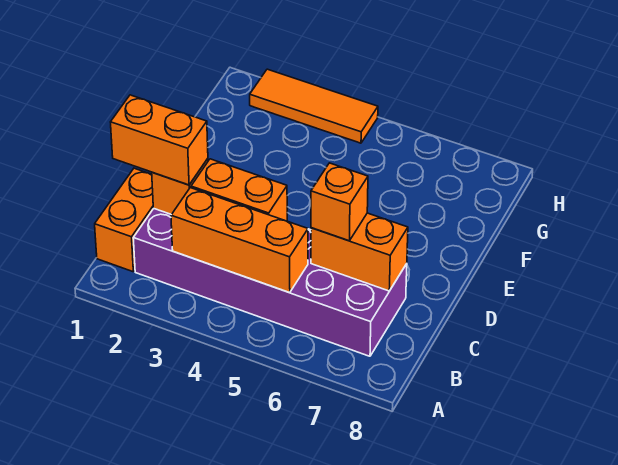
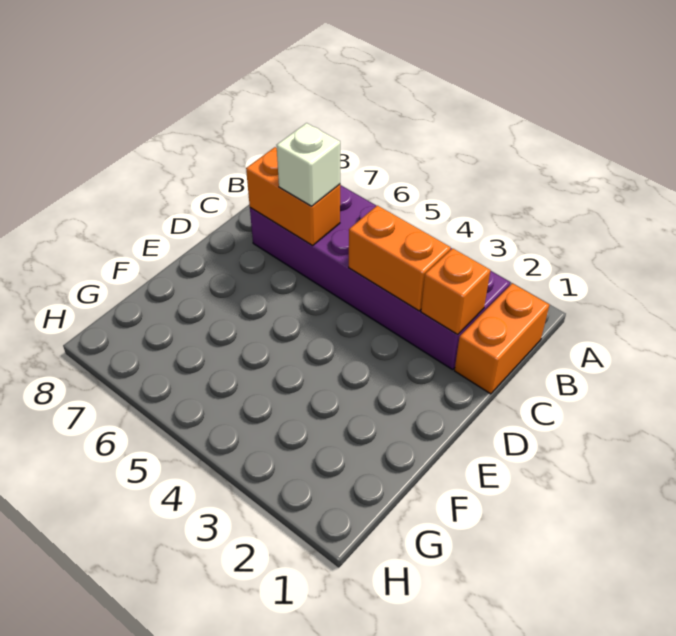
orange brick B3:B5 level 2 -> none
orange brick C1:C2 level 3 -> none
orange brick C6 level 3 -> white brick C6 level 3
orange tile H2:H4 level 1 -> none

